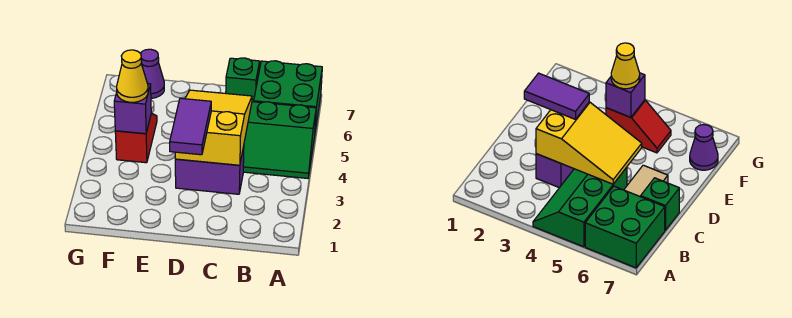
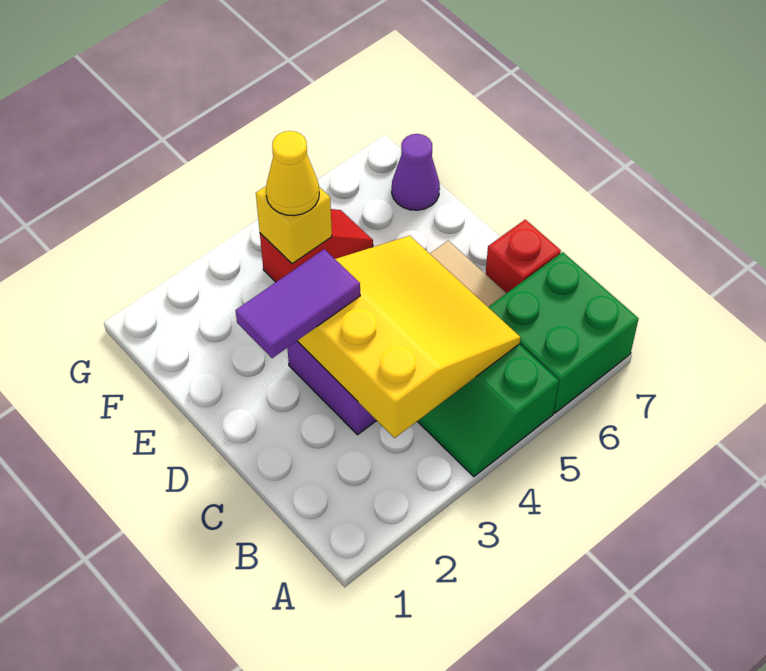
yellow slope C3:D5 level 2 top 3 -> yellow slope B3:D5 level 2 top 3
green brick C7 level 1 -> red brick C7 level 1
purple brick F4 level 2 -> yellow brick F4 level 2

